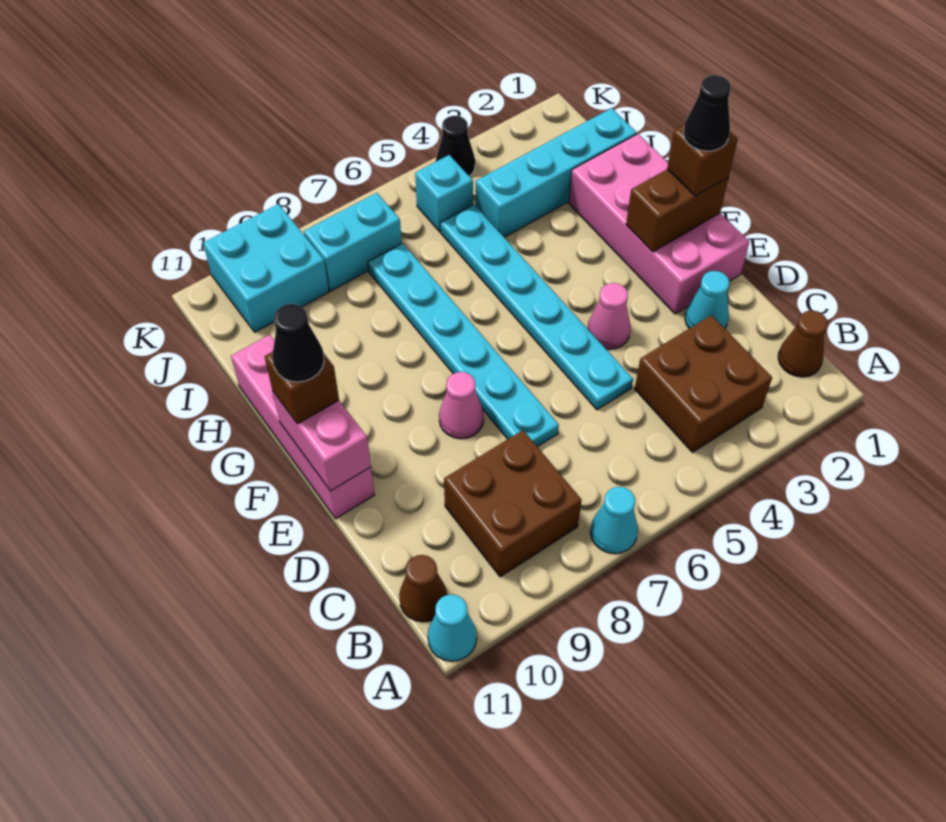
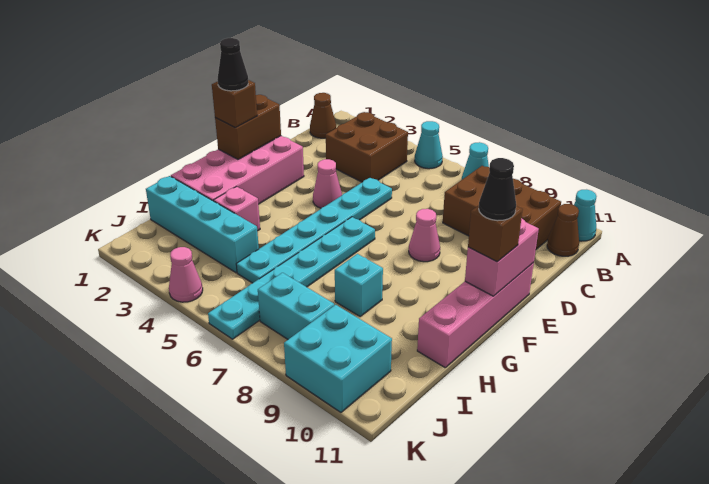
brown brick B8:C9 level 1 -> brown brick B8:C10 level 1
cyan cone D2 level 1 -> cyan cone A5 level 1
cyan plate D7:I7 level 1 -> cyan plate F6:K6 level 1
brown brick F1:F2 level 2 -> brown brick E1:F1 level 2
none -> pink brick H3 level 1
cyan brick J5 level 1 -> cyan brick H8 level 1
black cone K4 level 1 -> pink cone K4 level 1

